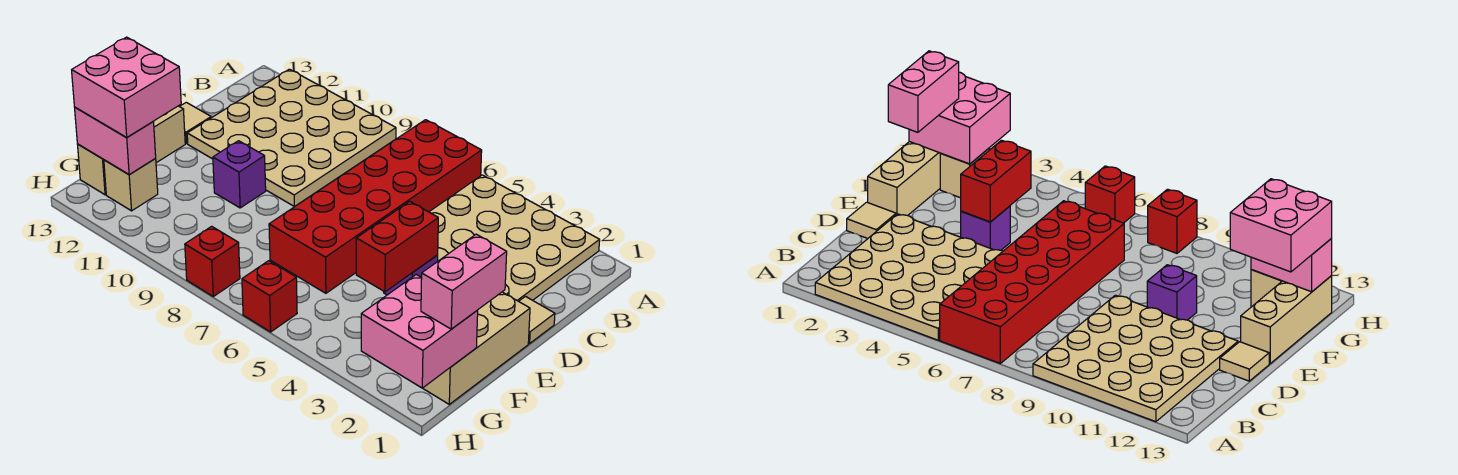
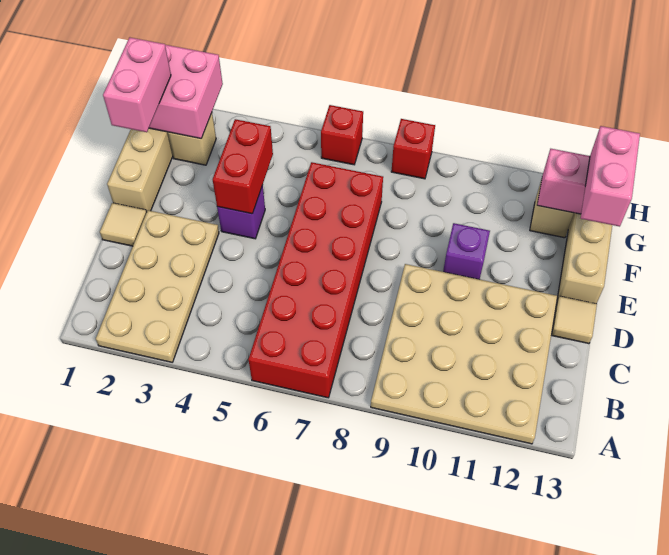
tan plate A2:D5 level 1 -> tan plate A2:D3 level 1
pink brick F12:G13 level 3 -> pink brick F13:G13 level 3

